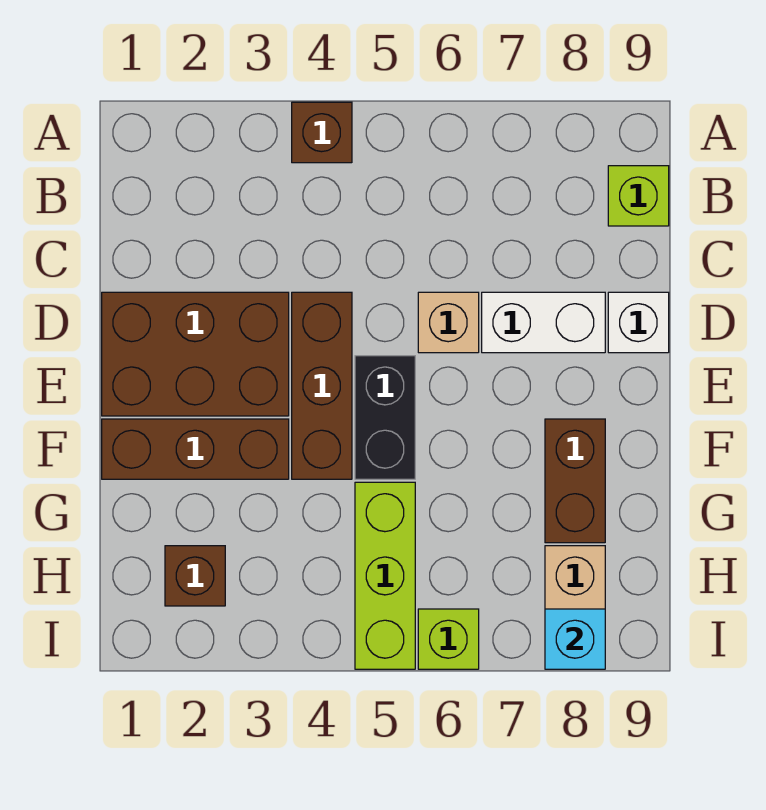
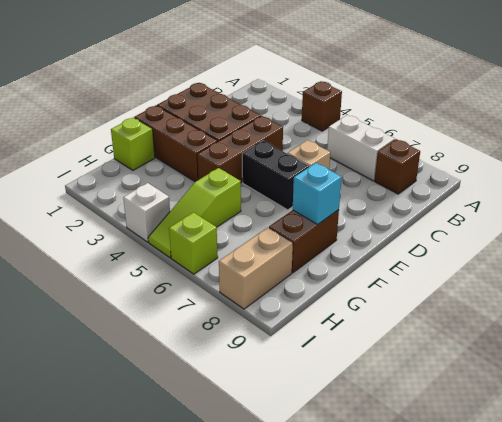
lime brick B9 level 1 -> lime brick G1 level 1
white brick D7:D8 level 1 -> white brick B6:B7 level 1
white brick D9 level 1 -> white brick I4 level 1
black brick E5:F5 level 1 -> black brick E5:E6 level 1
lime brick G5:I5 level 1 -> lime slope G5:I5 level 1 top G
brown brick H2 level 1 -> brown brick B8 level 1
cyan brick I8 level 2 -> cyan brick F8 level 2

